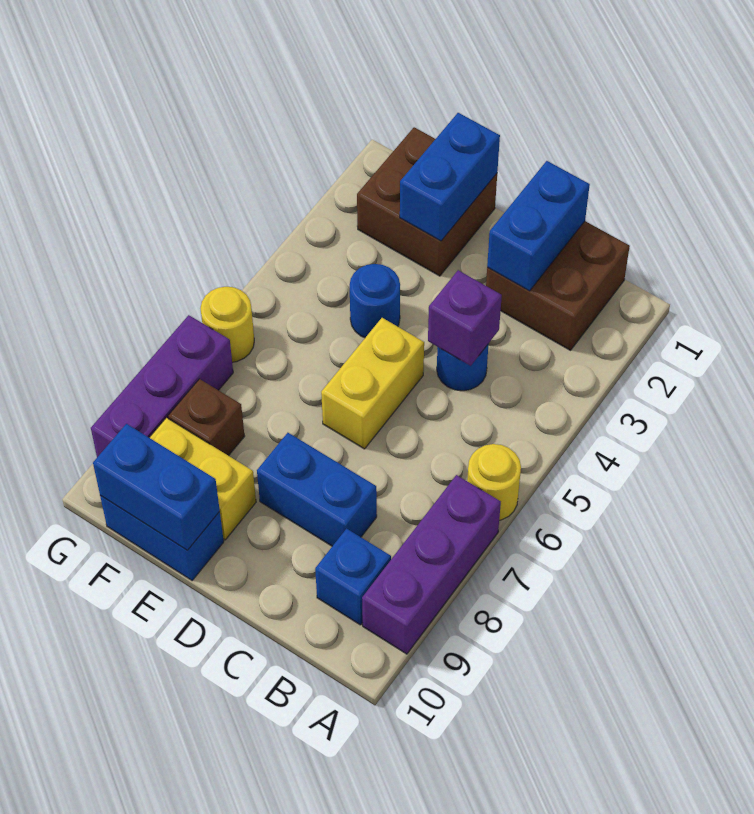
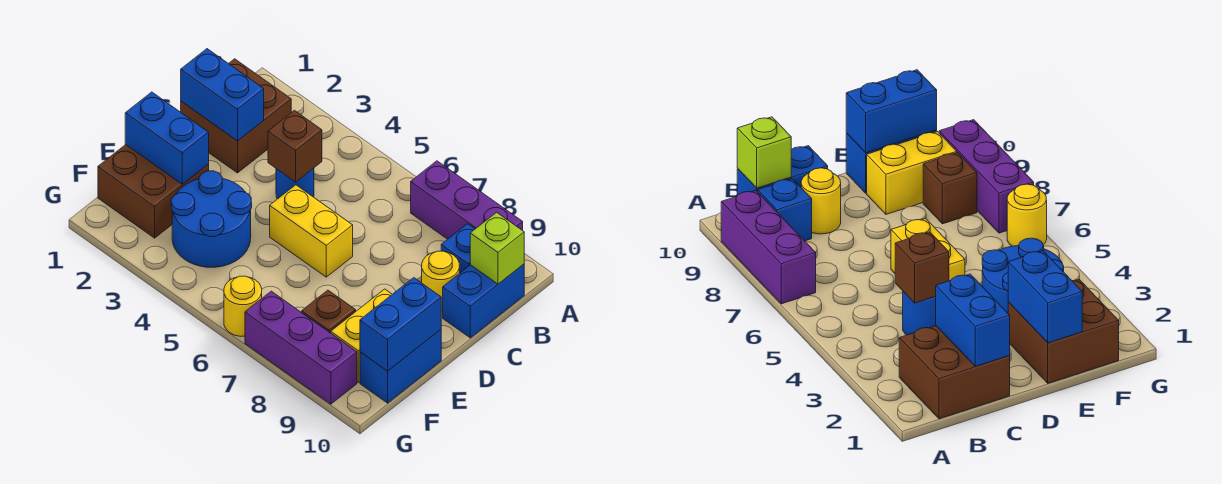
yellow round brick A6 level 1 -> yellow round brick C9 level 1
none -> lime brick B10 level 2
purple brick C4 level 2 -> brown brick C4 level 2
blue brick C8:D8 level 1 -> blue brick B10:C10 level 1
blue round brick E4 level 1 -> blue round brick E3:F4 level 1

